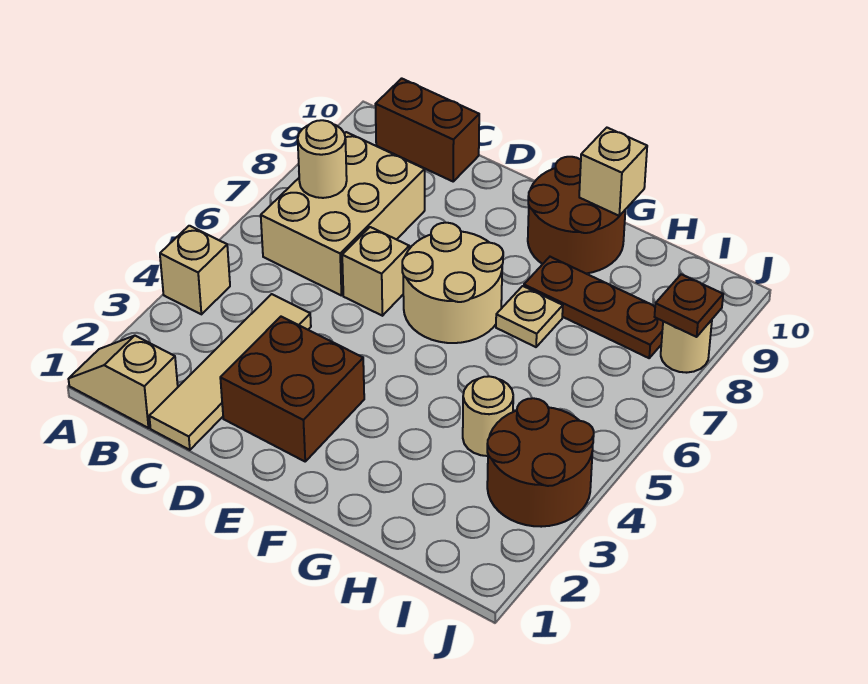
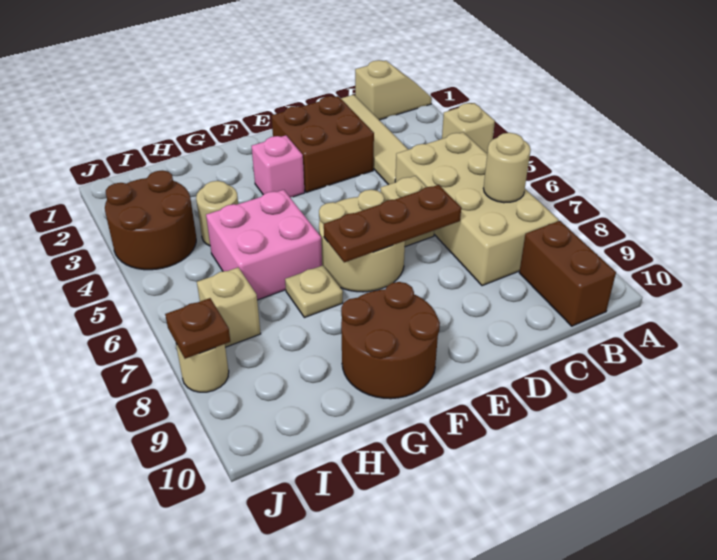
tan brick B6:C8 level 1 -> tan brick B5:C8 level 1
brown brick B10:C10 level 1 -> brown brick B9:B10 level 1
none -> pink brick F3 level 1
none -> pink brick G5:H6 level 1
brown plate G8:I8 level 1 -> brown plate D7:F7 level 2
tan brick G10 level 2 -> tan brick I7 level 1

